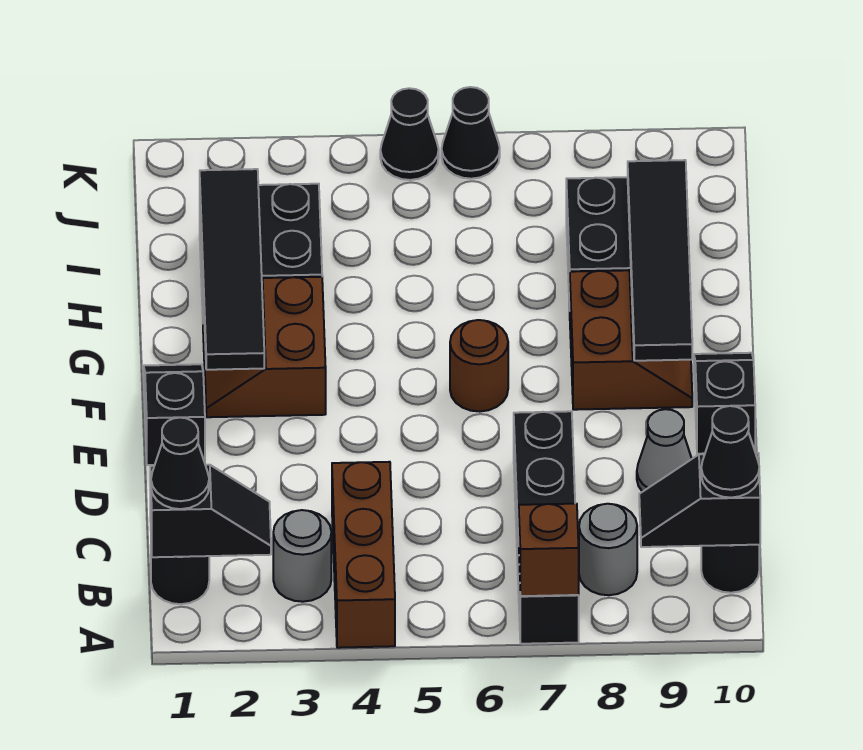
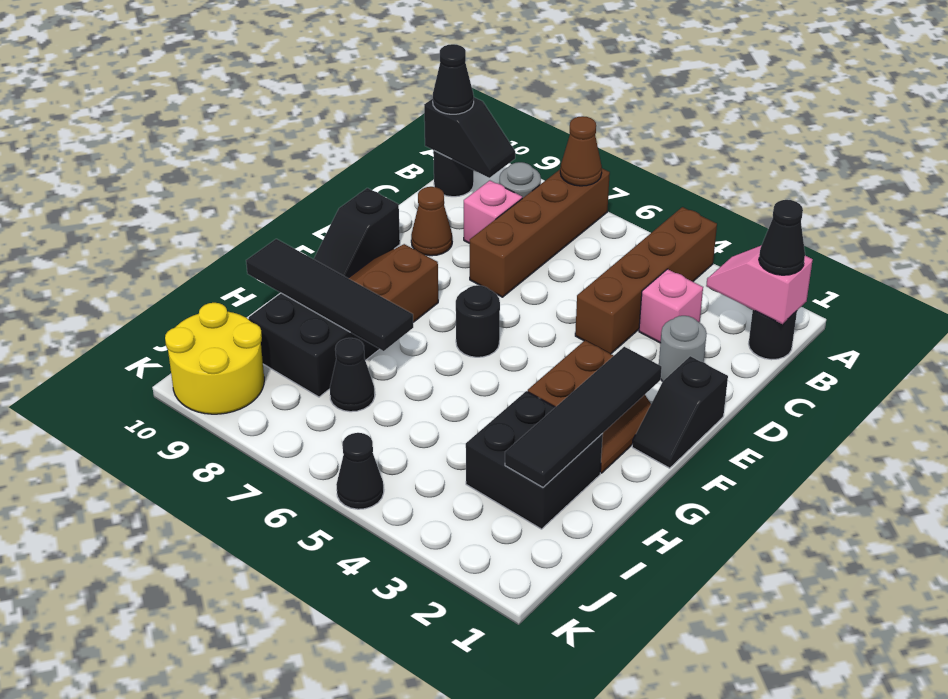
brown brick A4:C4 level 1 -> brown brick A4:D4 level 1
black brick A7:D7 level 1 -> brown brick A7:D7 level 1
brown brick A7 level 2 -> brown cone A7 level 2
black slope B1:B2 level 2 top 1 -> pink slope B1:B2 level 2 top 1
grey round brick B3 level 1 -> grey round brick D2 level 1
none -> pink brick C3 level 1
none -> pink brick C8 level 1
grey cone D9 level 1 -> brown cone D9 level 1
brown round brick F6 level 1 -> black round brick F6 level 1
black tile F9:I9 level 2 -> black tile H7:H10 level 2
none -> yellow round brick J9:K10 level 1
black cone K6 level 1 -> black cone I7 level 1

